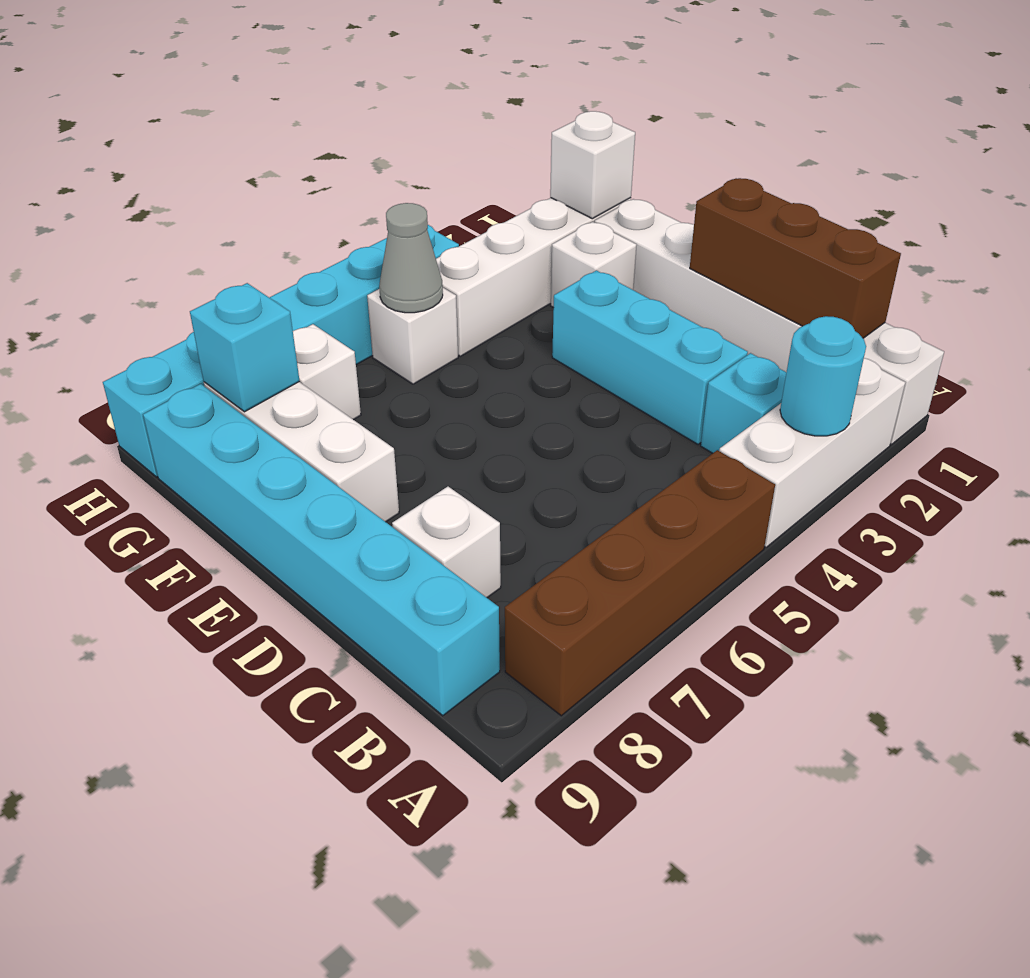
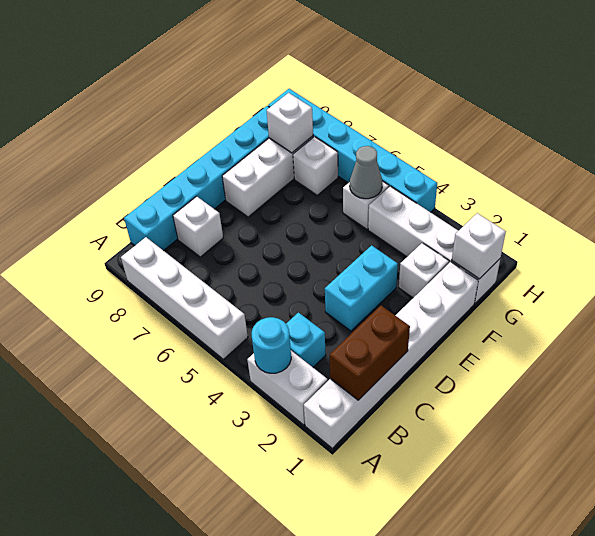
white brick A2:A4 level 1 -> white brick A2:A3 level 1
brown brick A5:A8 level 1 -> white brick A5:A8 level 1
brown brick B1:D1 level 2 -> brown brick B1:C1 level 2
cyan brick C3:E3 level 1 -> cyan brick D3:E3 level 1
cyan brick G8 level 2 -> white brick G8 level 2

